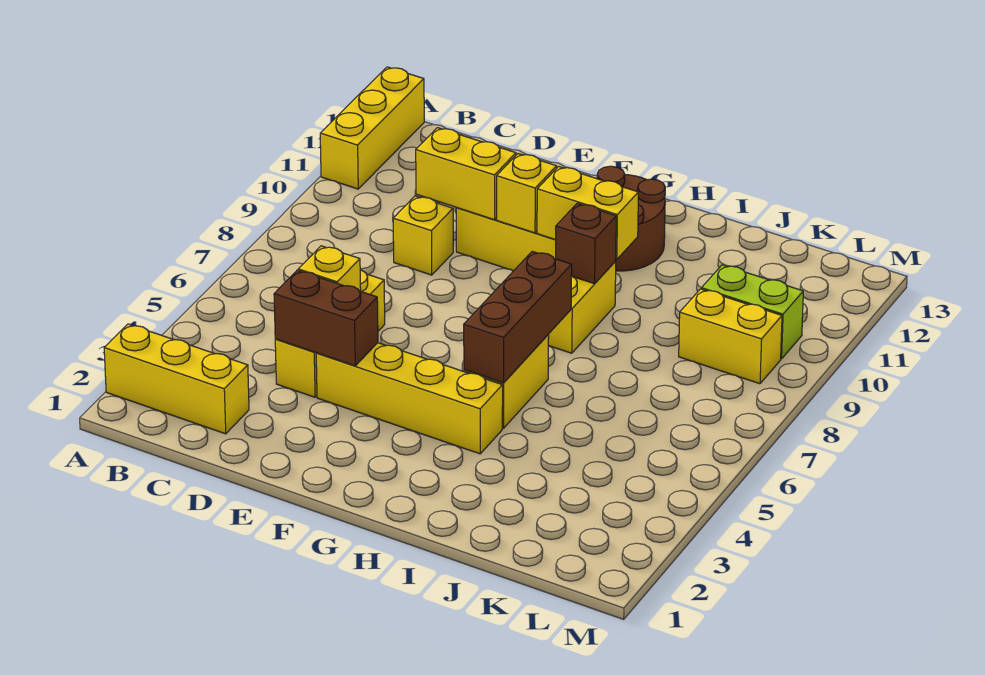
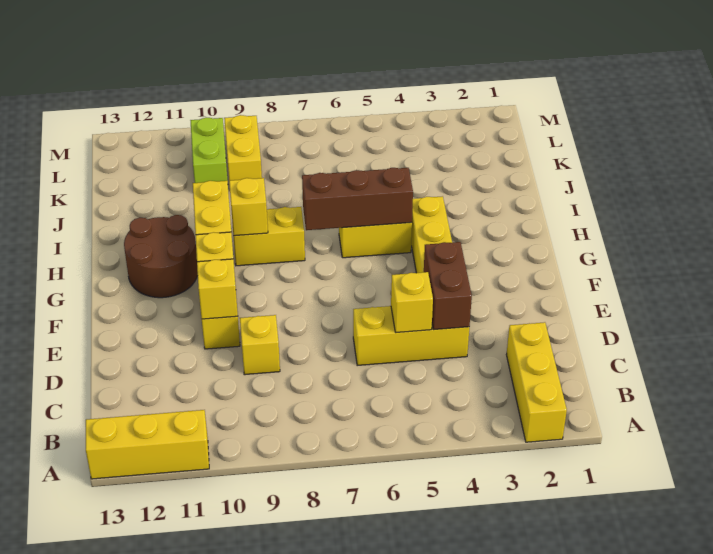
yellow brick D10:E10 level 2 -> yellow brick E10 level 2
brown brick H9 level 2 -> yellow brick H9 level 2

